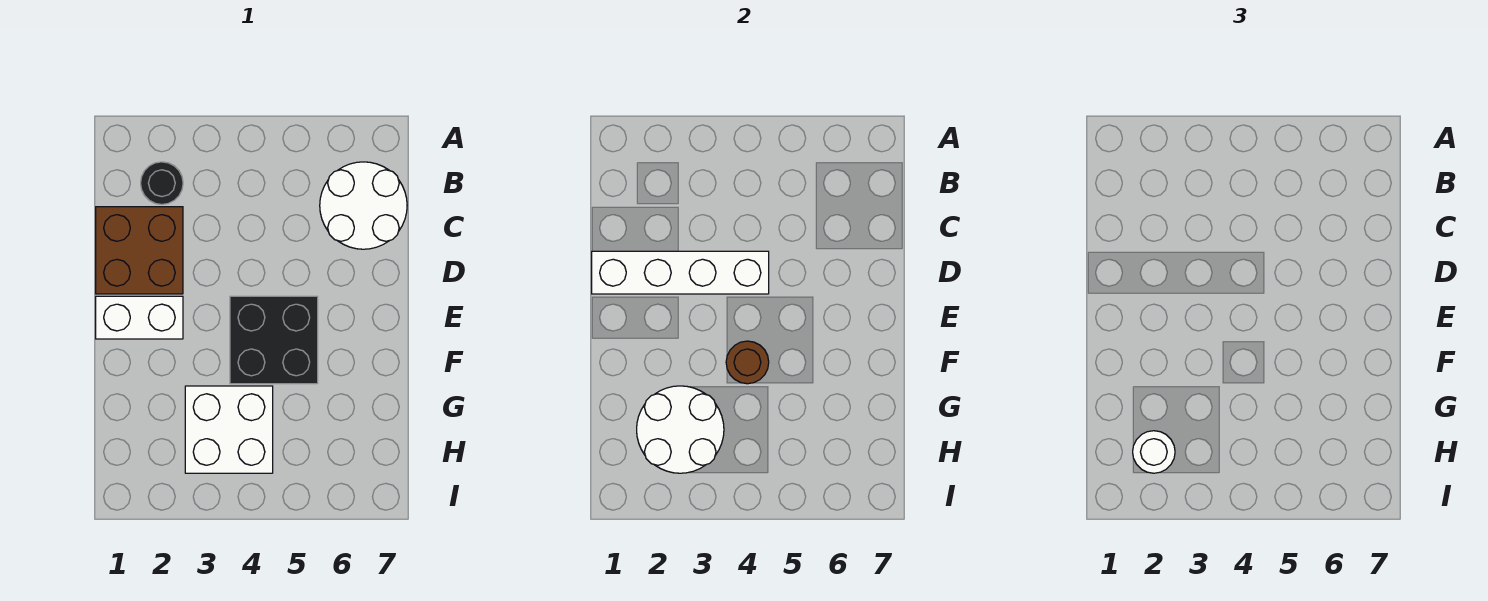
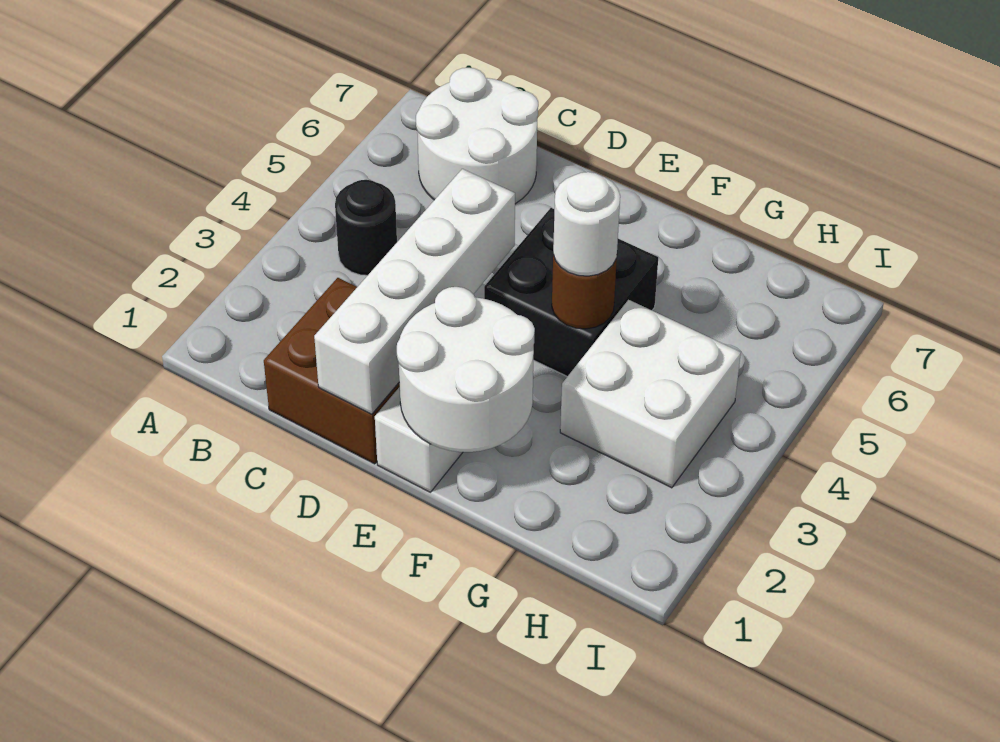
black round brick B2 level 1 -> black round brick B4 level 1
white round brick G2:H3 level 2 -> white round brick E1:F2 level 2
white round brick H2 level 3 -> white round brick F4 level 3

